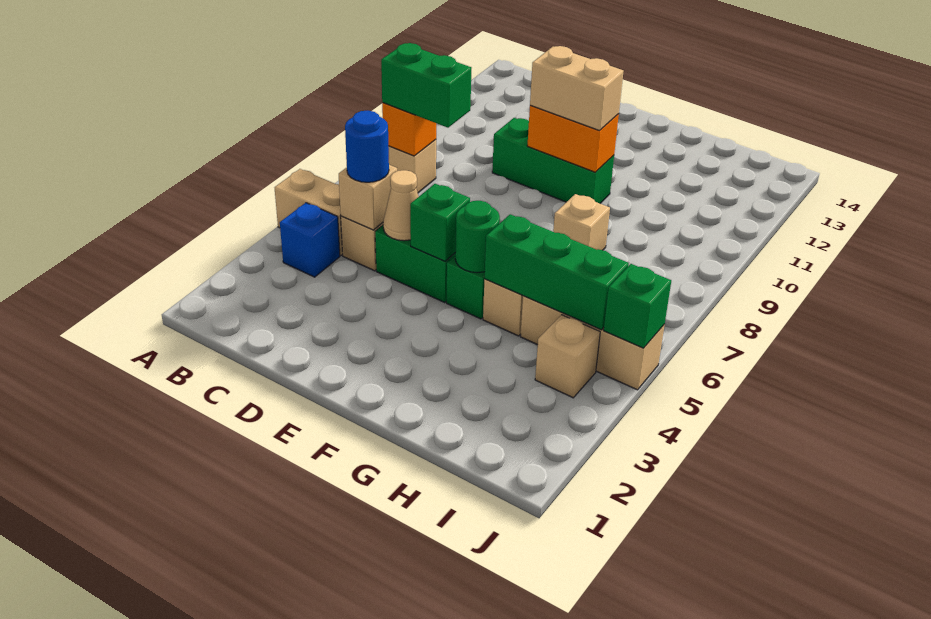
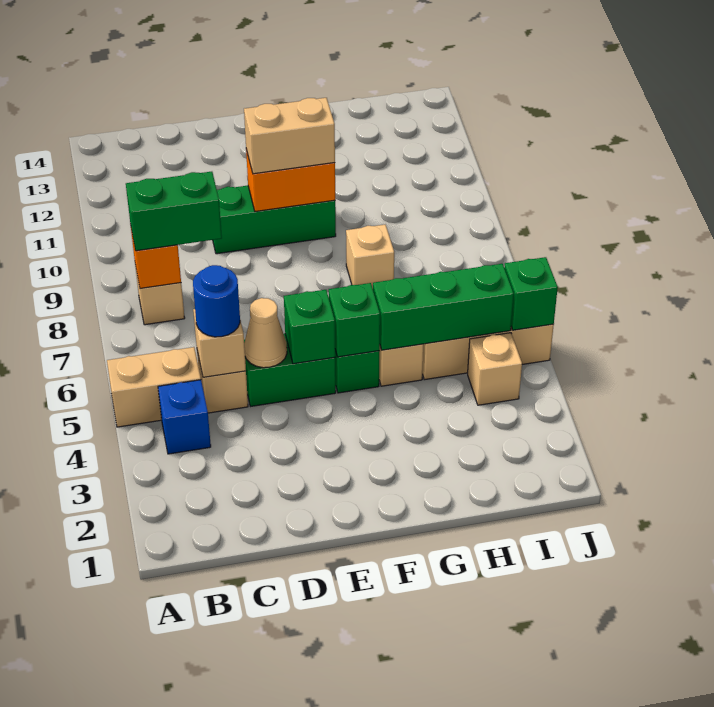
green round brick F5 level 2 -> green brick F5 level 2

